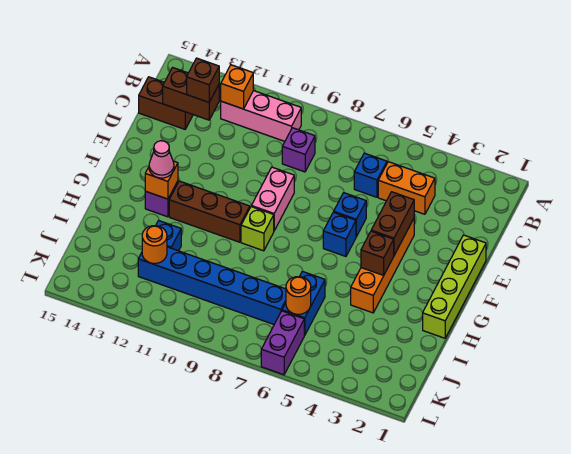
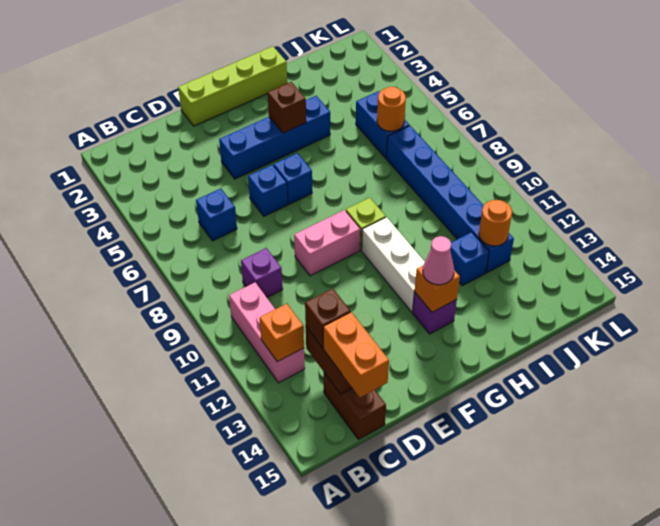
orange brick C4:C5 level 1 -> orange brick C14:C15 level 3
orange brick E4:H4 level 1 -> blue brick E4:H4 level 1
brown brick E4:F4 level 2 -> none
brown brick G10:G12 level 1 -> white brick G10:G12 level 1
blue brick I6:J6 level 1 -> blue brick J5:J6 level 1
purple brick K6:L6 level 1 -> none

